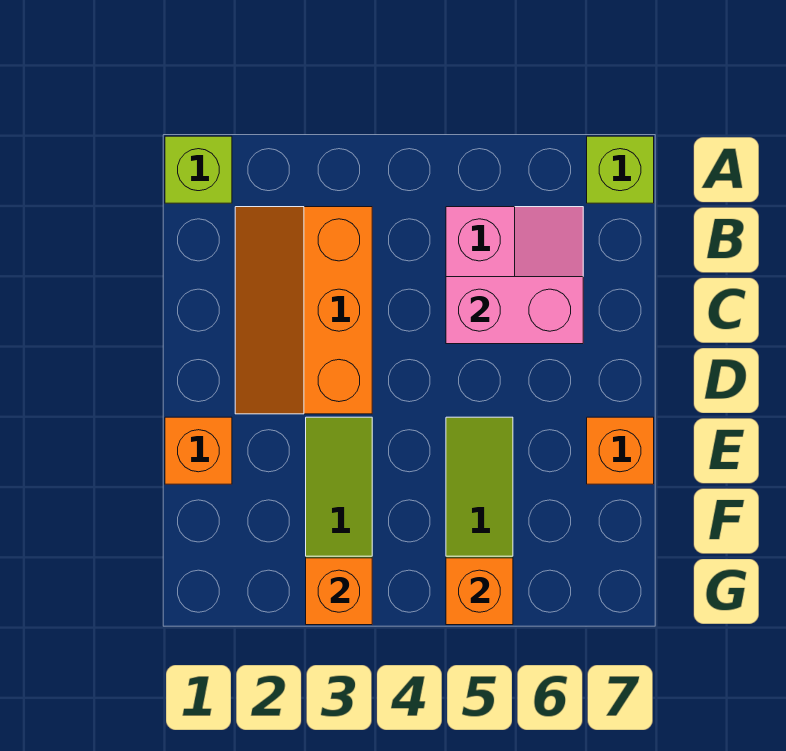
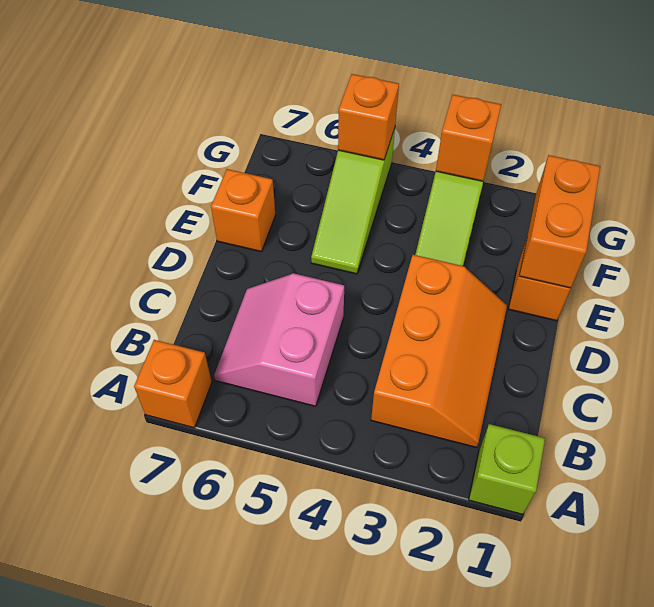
lime brick A7 level 1 -> orange brick A7 level 1
pink brick C5:C6 level 2 -> none
none -> orange brick E1:F1 level 2

